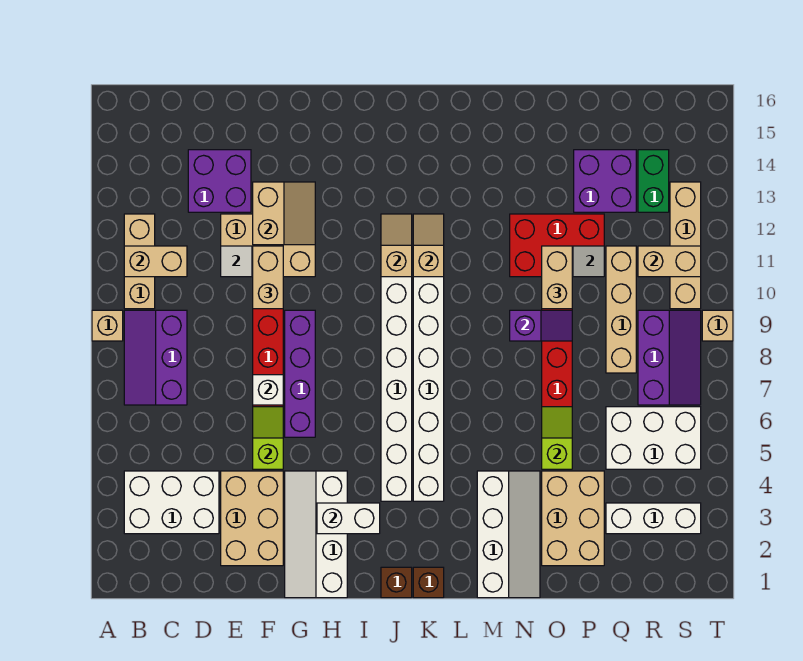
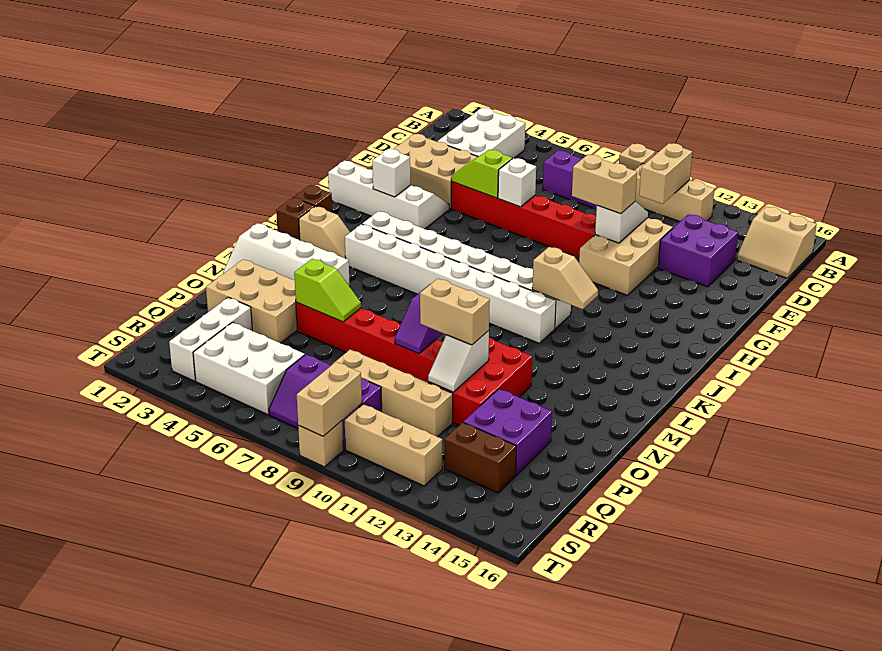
lime slope F5:F6 level 2 top 5 -> lime slope F5:F6 level 2 top 6
tan slope F12:G13 level 2 top F -> tan slope B15:C16 level 1 top B
purple brick G6:G9 level 1 -> none
white brick H3:I3 level 2 -> white brick H3 level 2
tan slope K11:K12 level 2 top 11 -> tan slope K2:K3 level 1 top 2
white brick Q5:S6 level 1 -> white brick R4:S6 level 1
tan brick R11:S11 level 2 -> tan brick S9:T9 level 2
green brick R13:R14 level 1 -> brown brick R13:R14 level 1
tan brick S10:S13 level 1 -> tan brick S10:S12 level 1

